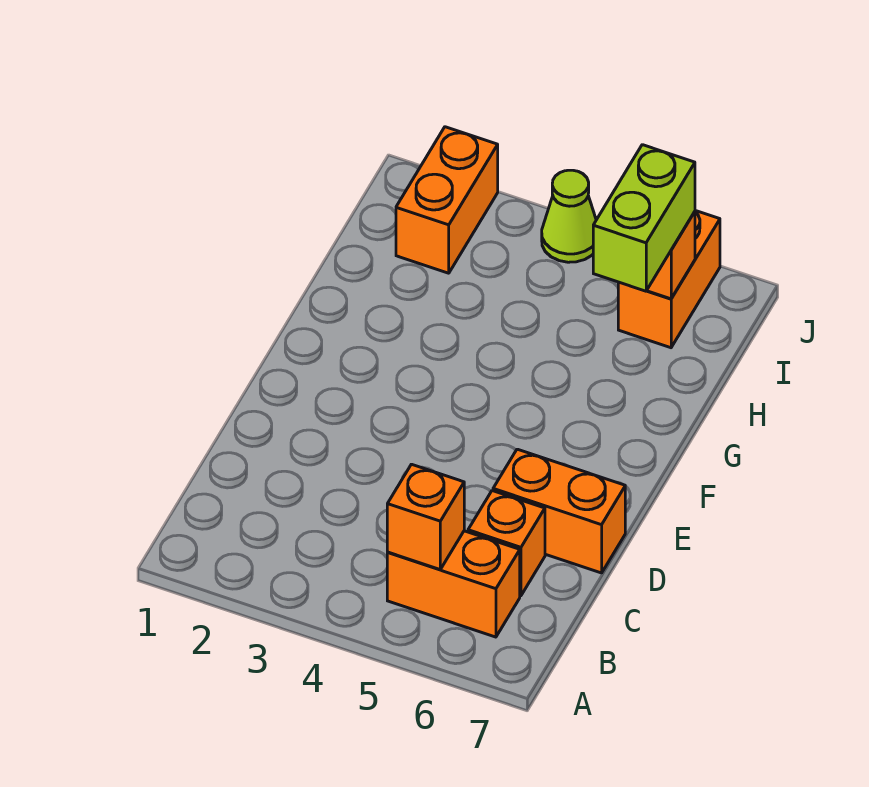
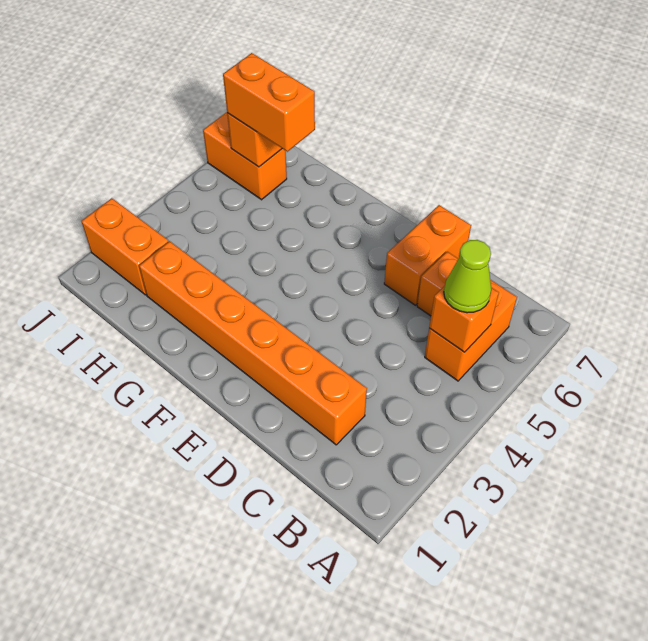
none -> orange brick C2:H2 level 1
lime brick H6:I6 level 3 -> orange brick H6:I6 level 3
lime cone J4 level 1 -> lime cone B5 level 3

